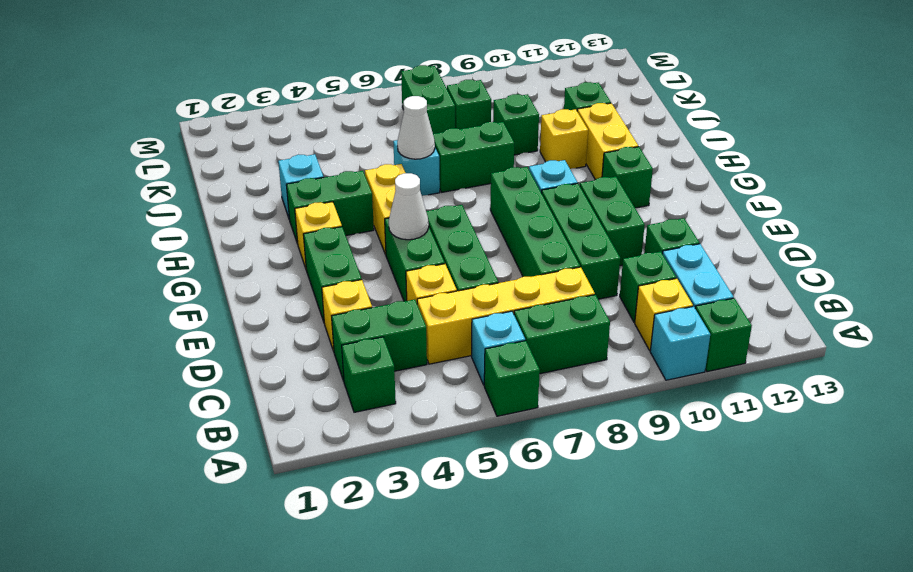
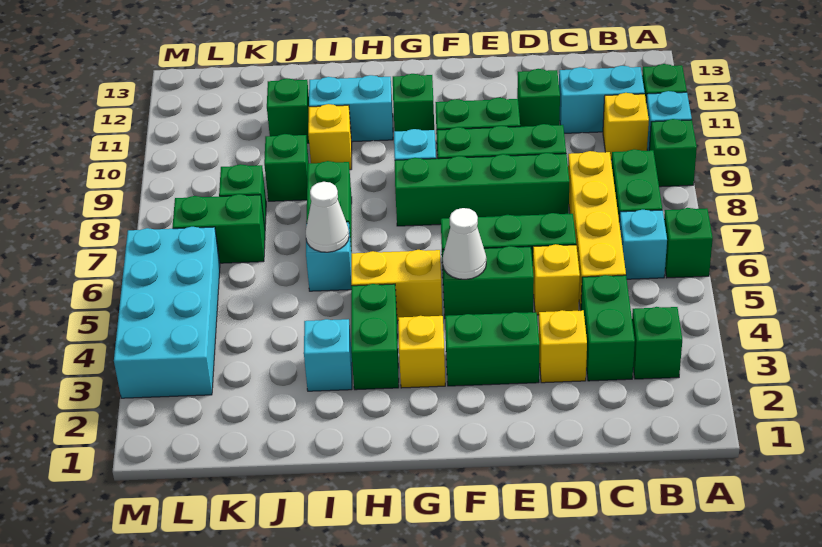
green brick C10 level 1 -> green brick A9 level 1
yellow brick H11:I11 level 1 -> cyan brick H11:I11 level 1
none -> cyan brick L3:M6 level 1

